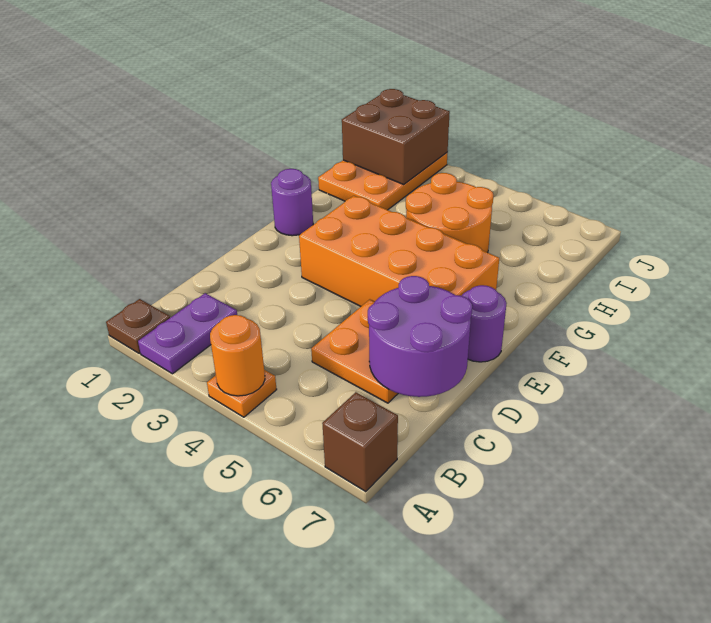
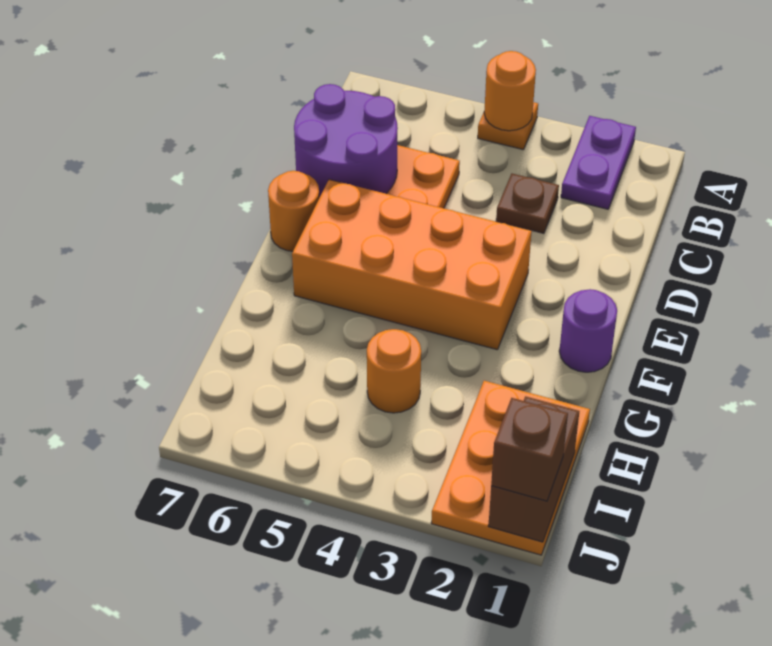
brown plate A1 level 1 -> brown plate C3 level 1
brown brick A7 level 1 -> brown brick J1 level 3
purple round brick E7 level 1 -> orange round brick E7 level 1
orange round brick G4:H5 level 1 -> orange round brick H4 level 1
brown brick I1:J2 level 2 -> brown brick I1:J1 level 2

